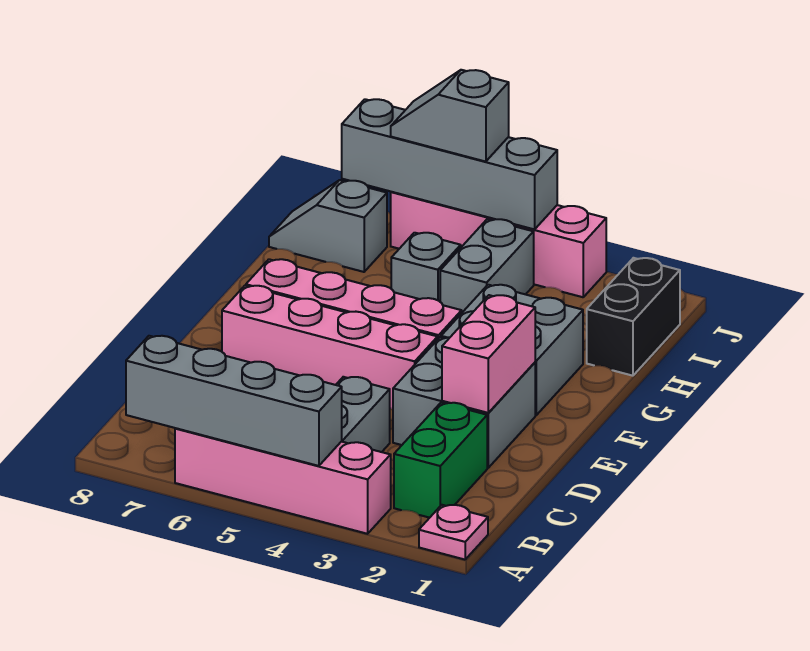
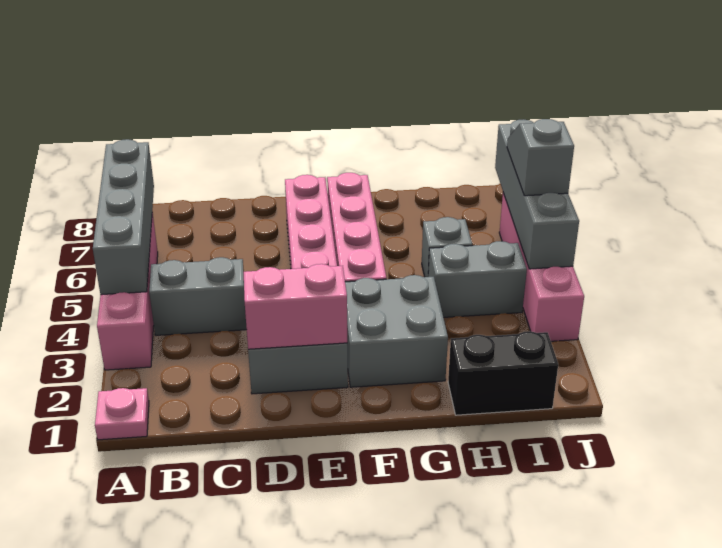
green brick B2:C2 level 1 -> none
grey slope I7:I8 level 1 top 7 -> none

